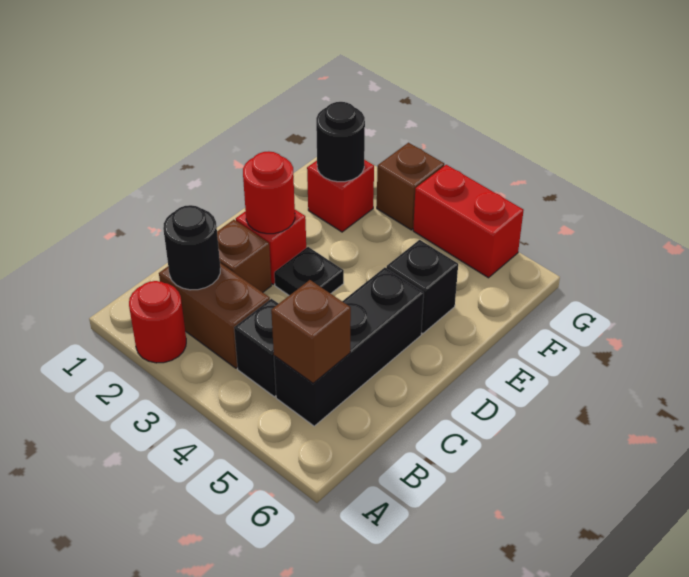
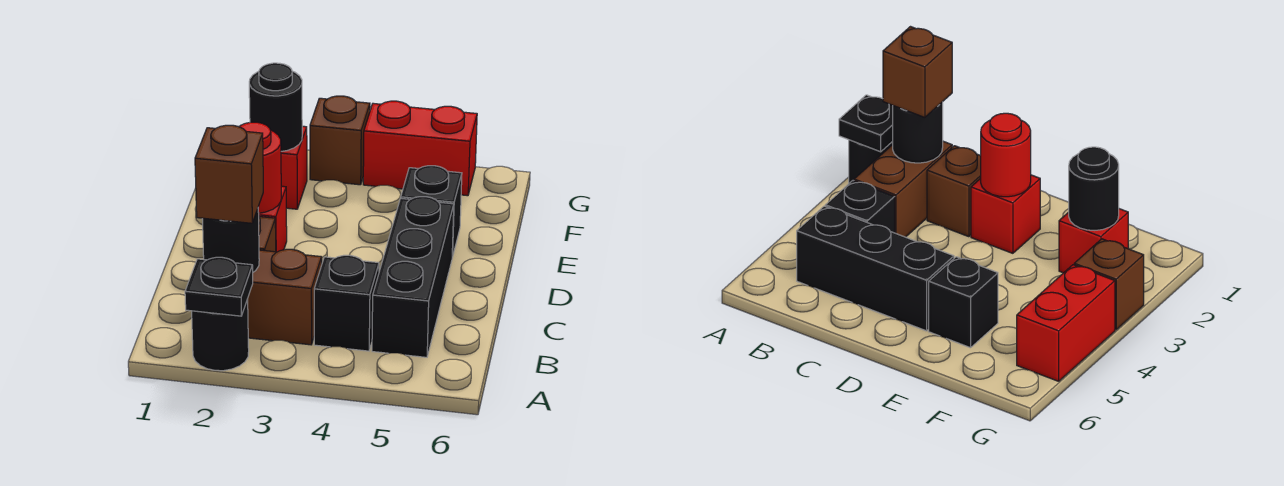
red round brick A2 level 1 -> black round brick A2 level 1
brown brick B5 level 2 -> brown brick B2 level 3
black plate D3 level 1 -> black plate A2 level 2

